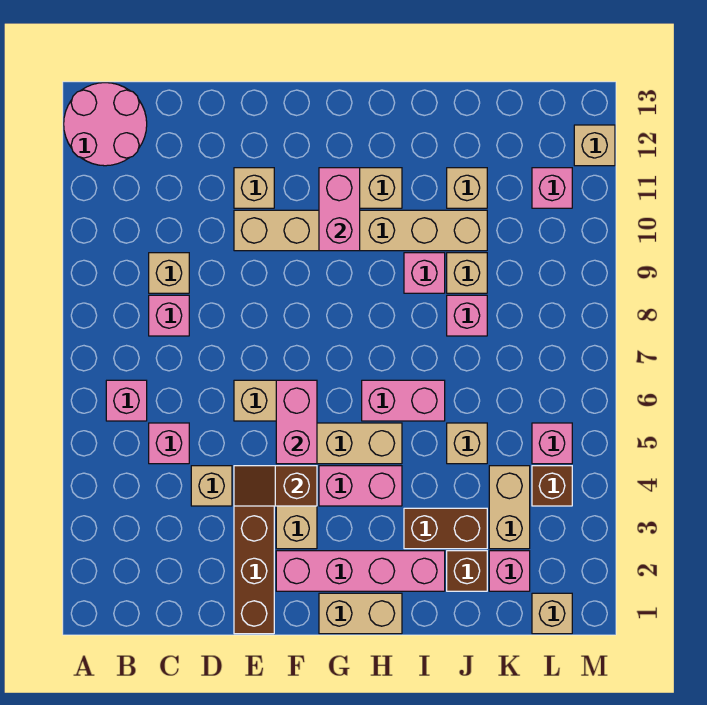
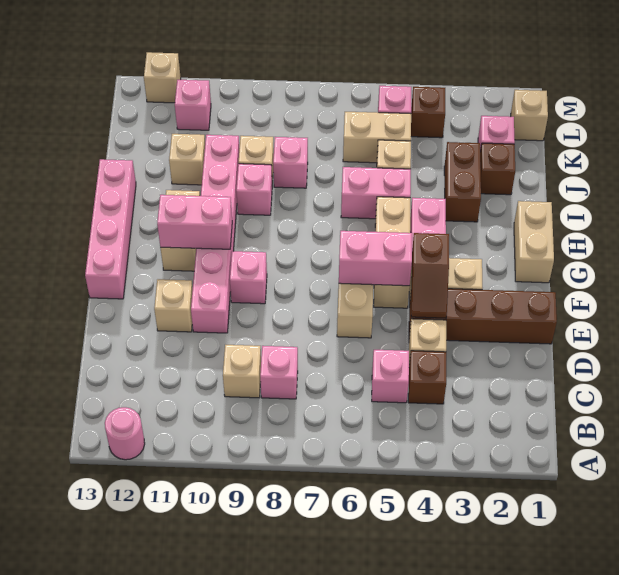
pink round brick A12:B13 level 1 -> pink round brick A12 level 1
pink brick B6 level 1 -> pink brick F9 level 1
none -> brown brick C4 level 1
tan brick E10:J10 level 1 -> pink brick E10:J10 level 1
pink brick F2:I2 level 1 -> pink brick F13:I13 level 1
pink brick H6:I6 level 1 -> pink brick I5:I6 level 1
tan brick K3:K4 level 1 -> tan brick K5:K6 level 1

